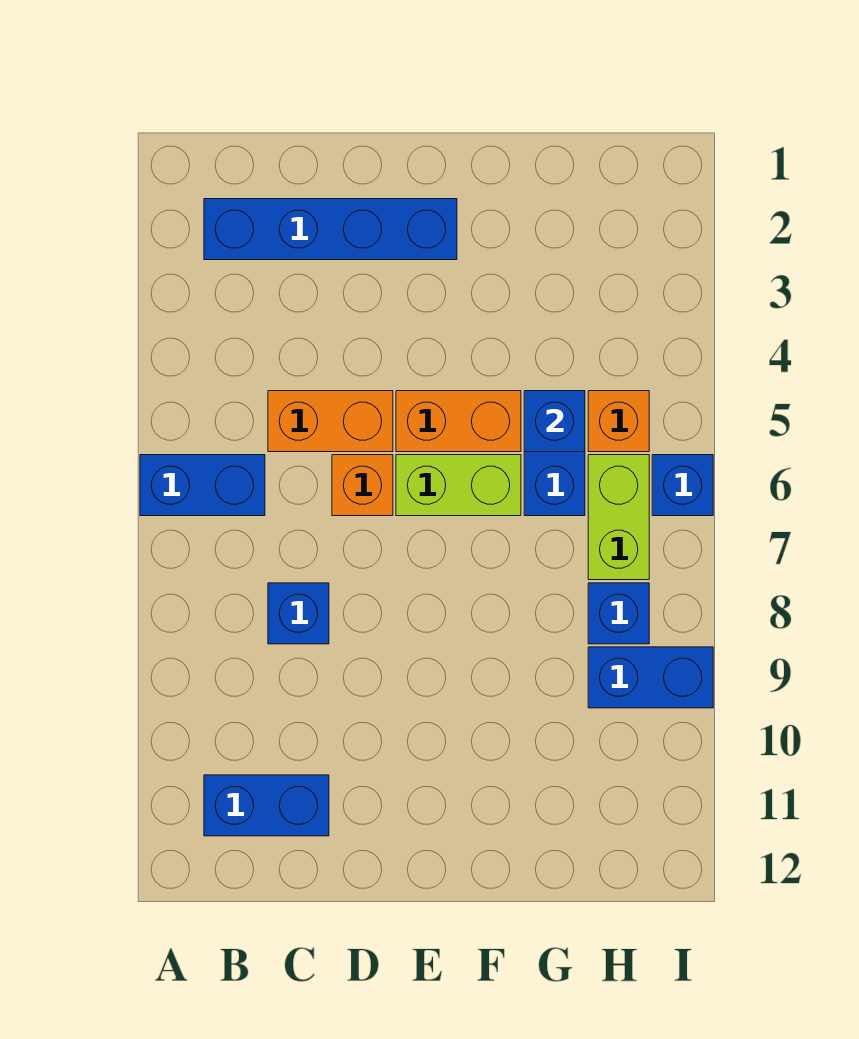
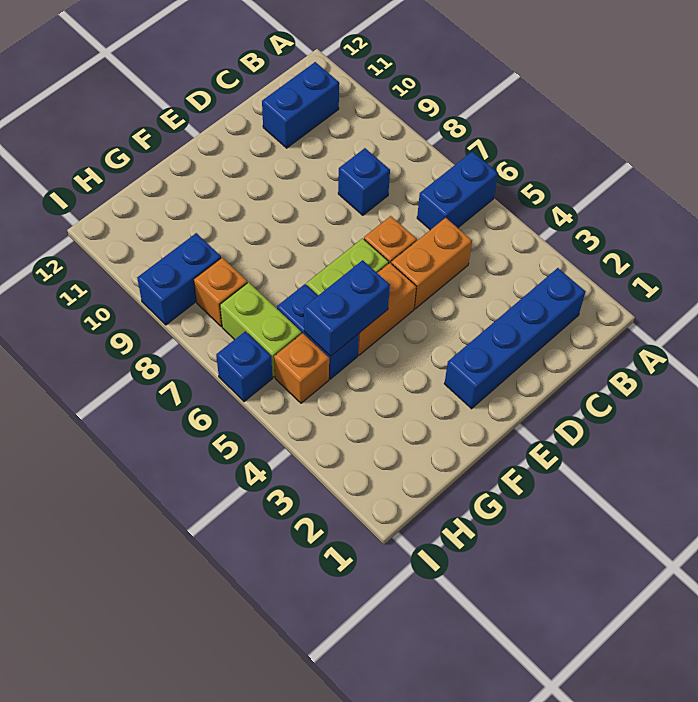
blue brick G5 level 2 -> blue brick F5:G5 level 2
blue brick H8 level 1 -> orange brick H8 level 1

